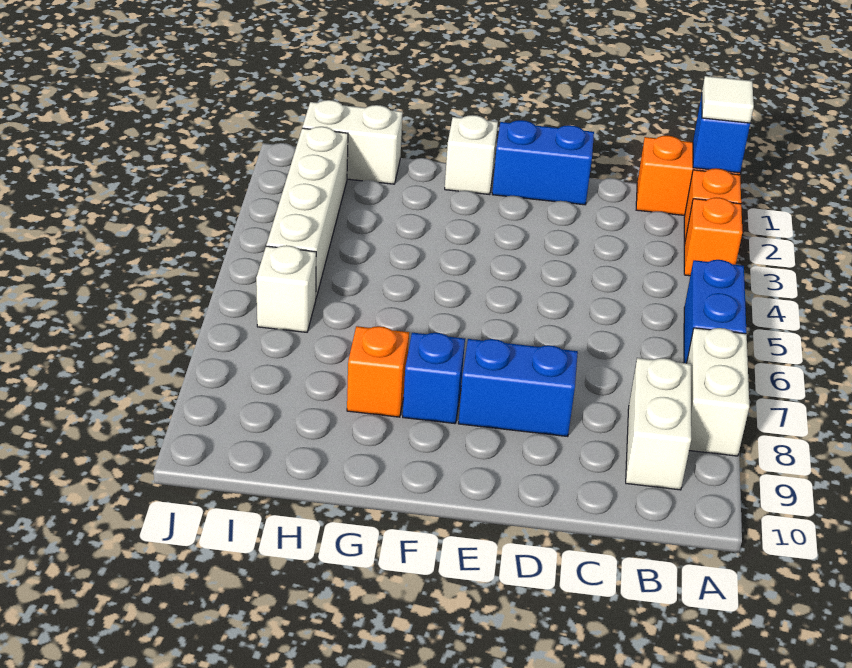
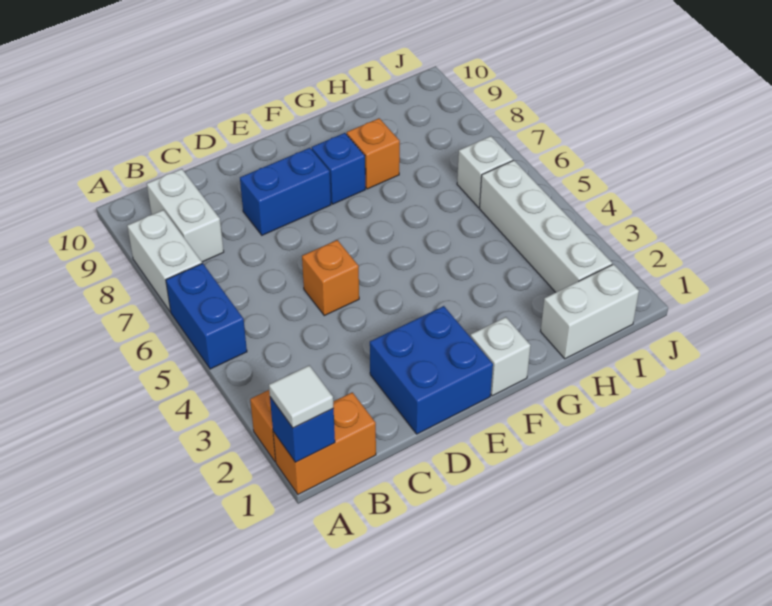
orange brick A3 level 1 -> orange brick D5 level 1
blue brick D1:E1 level 1 -> blue brick D1:E2 level 1

